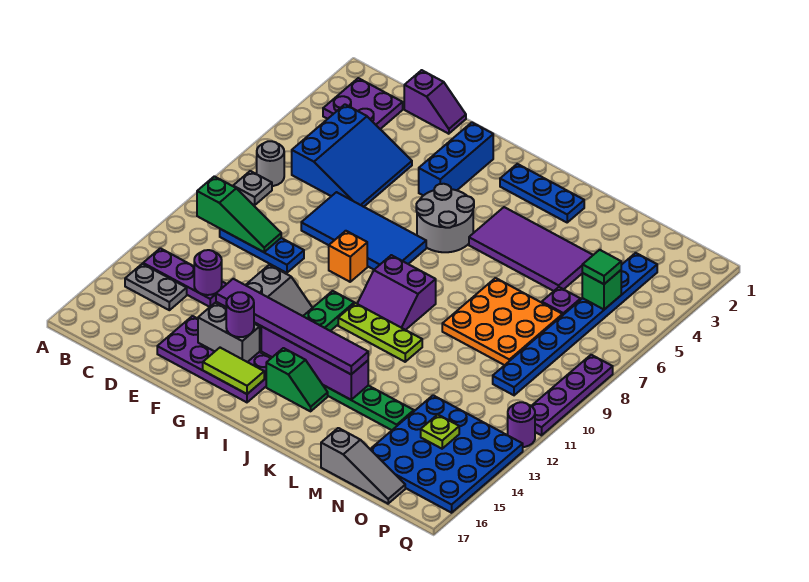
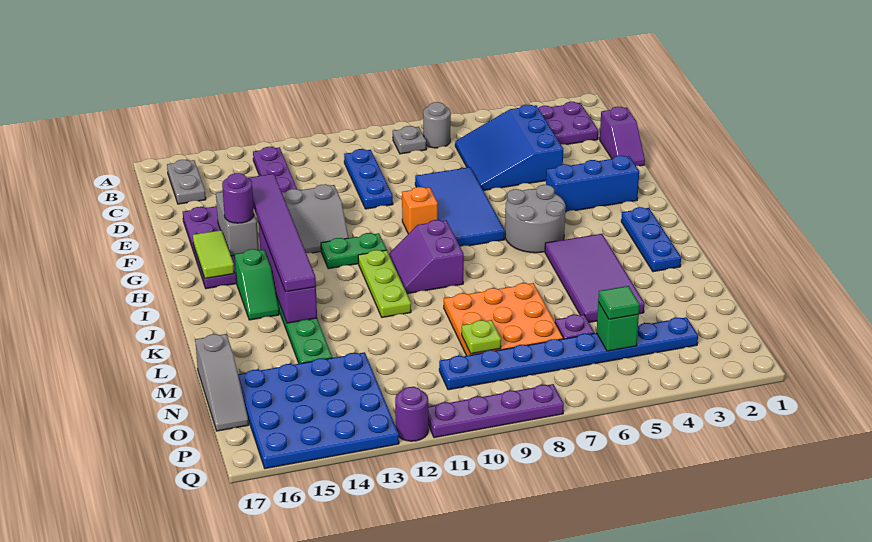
green slope B10:D10 level 2 top B -> none
grey plate B14:C14 level 1 -> grey plate B16:C16 level 1
blue slope C4:E6 level 1 top C -> blue slope C4:E6 level 1 top 4
purple round brick D13 level 2 -> none
lime plate O14 level 2 -> lime plate N9 level 2

